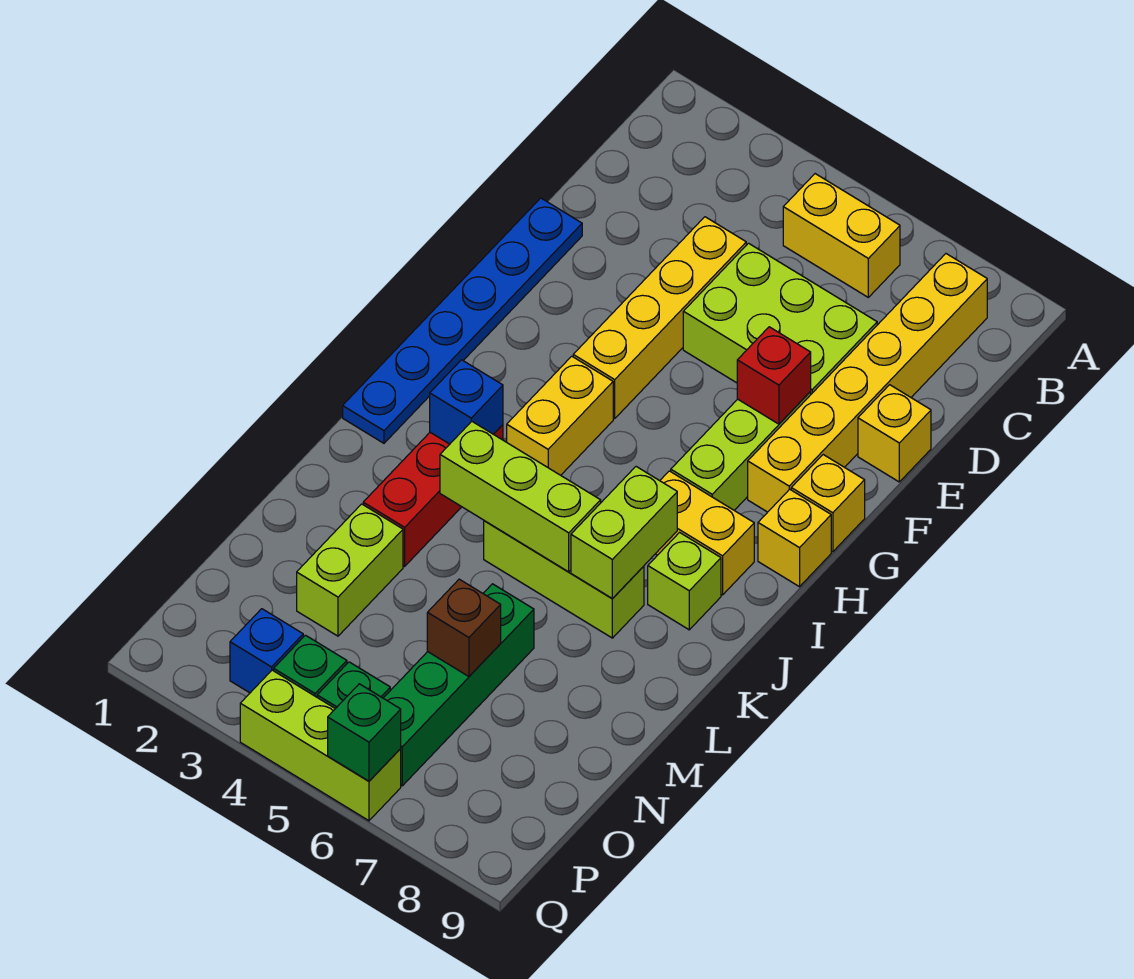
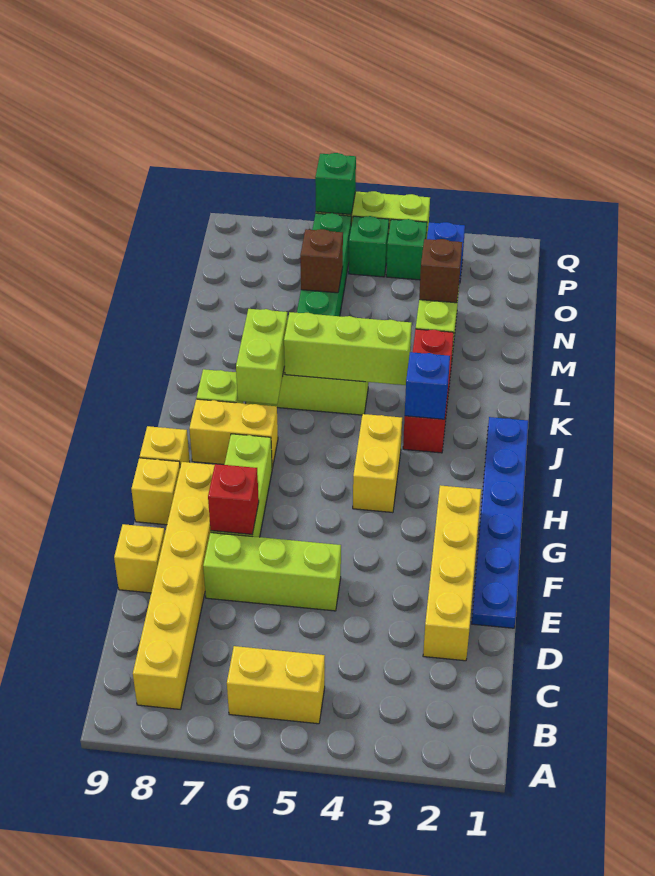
yellow brick D4:G4 level 1 -> yellow brick D2:G2 level 1
lime brick D5:E7 level 1 -> lime brick E5:E7 level 1
none -> brown brick N3 level 2

